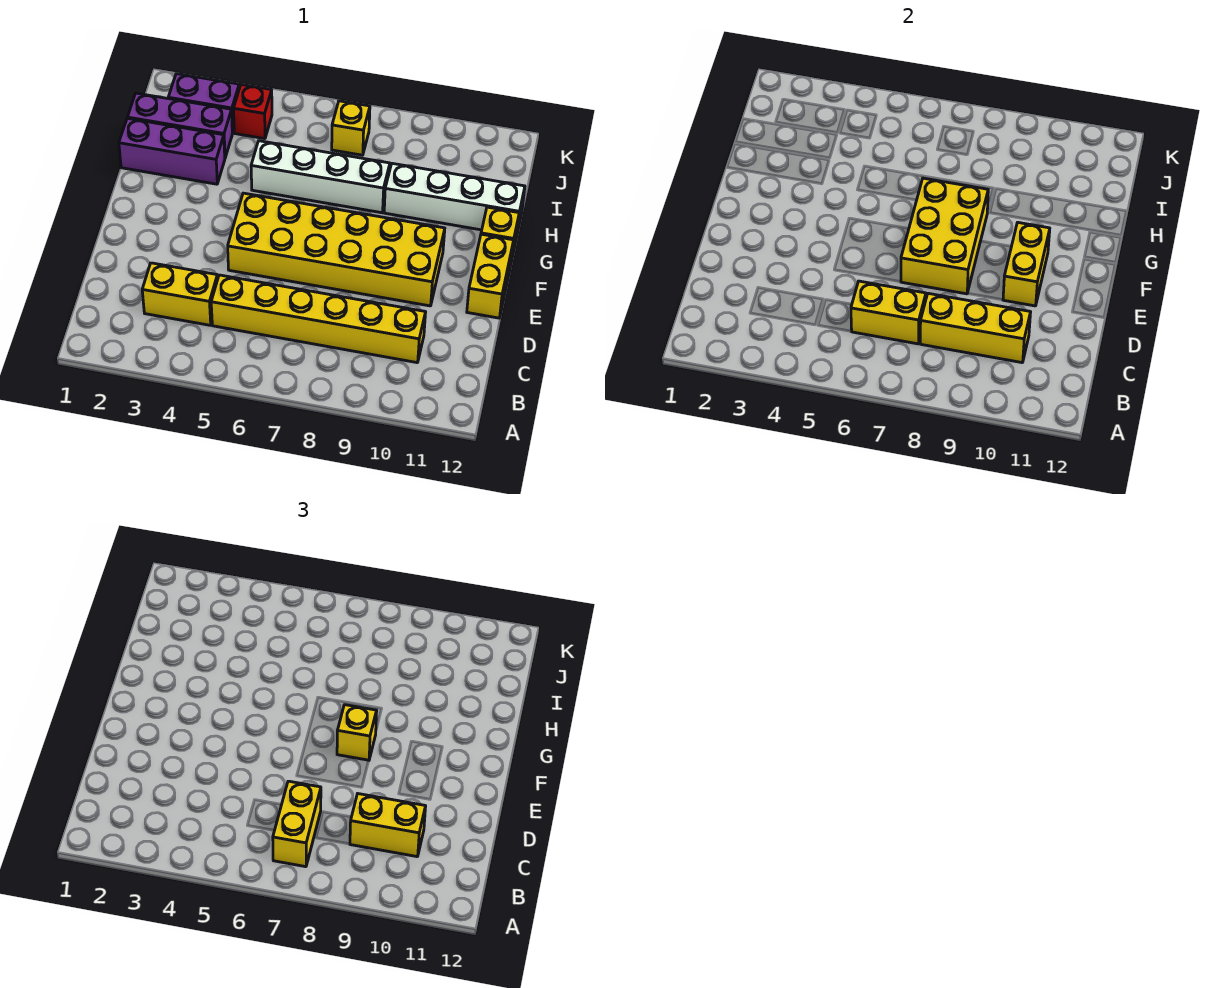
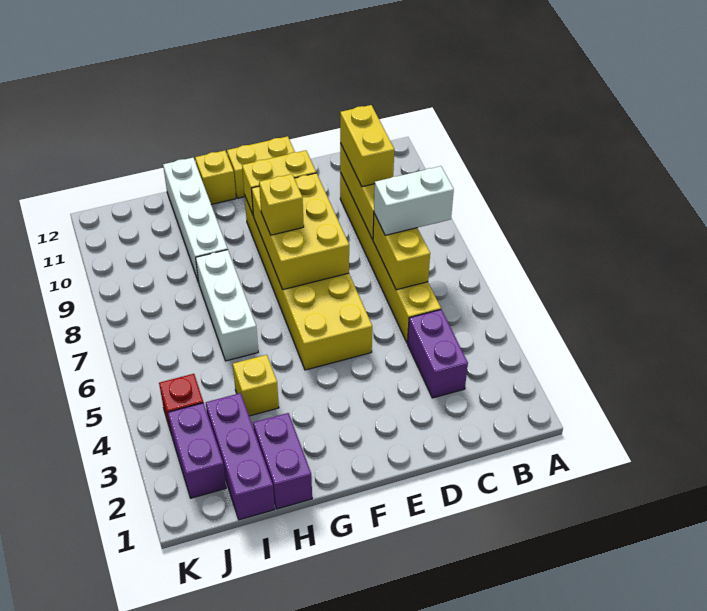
yellow brick B7:C7 level 3 -> white brick B7:C7 level 3
yellow brick C3:C4 level 1 -> purple brick C3:C4 level 1
yellow brick E7:G8 level 2 -> yellow brick E7:F9 level 2
purple brick H1:H3 level 1 -> purple brick H1:H2 level 1
white brick H5:H8 level 1 -> white brick H6:H8 level 1
yellow brick J7 level 1 -> yellow brick H4 level 1

